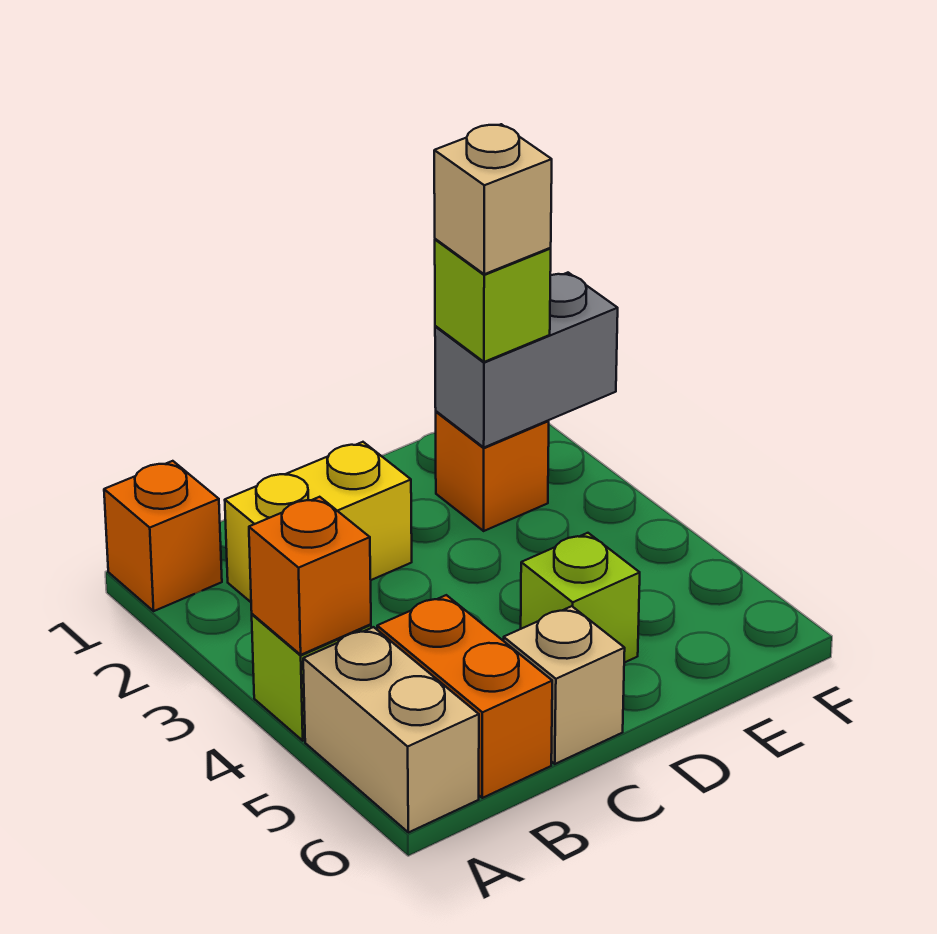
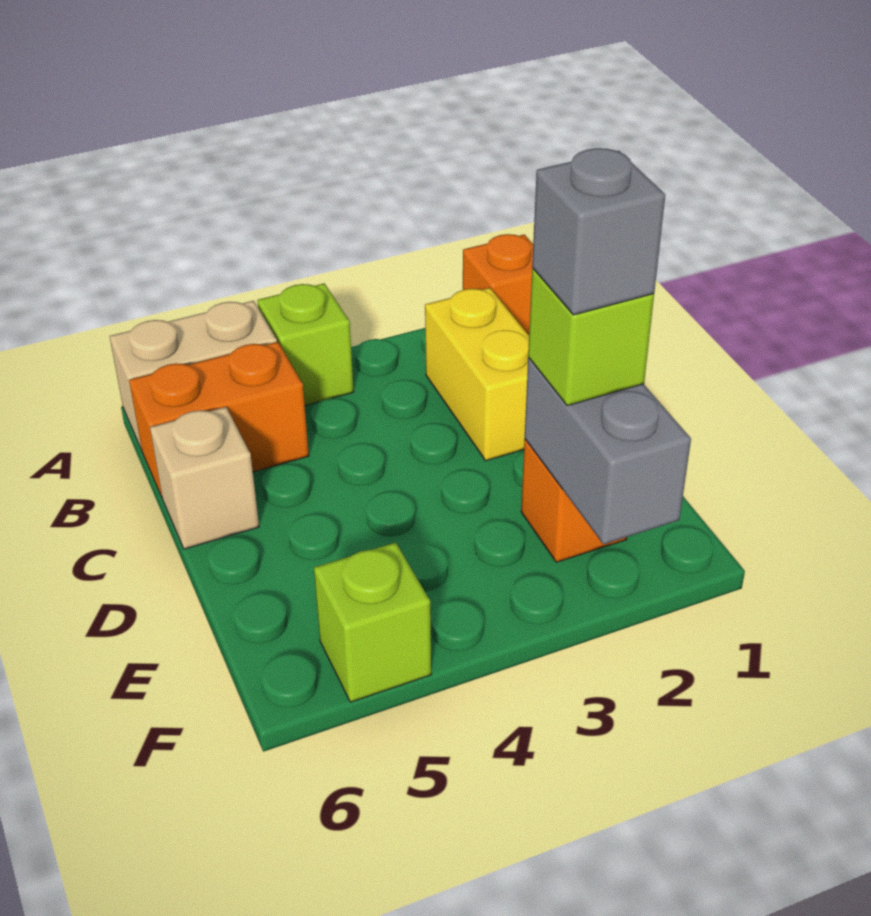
orange brick A4 level 2 -> none
lime brick D5 level 1 -> lime brick F5 level 1
tan brick E2 level 4 -> grey brick E2 level 4

